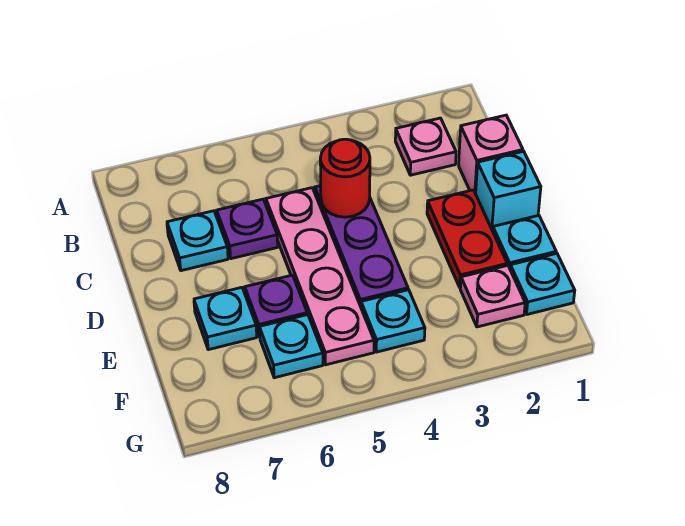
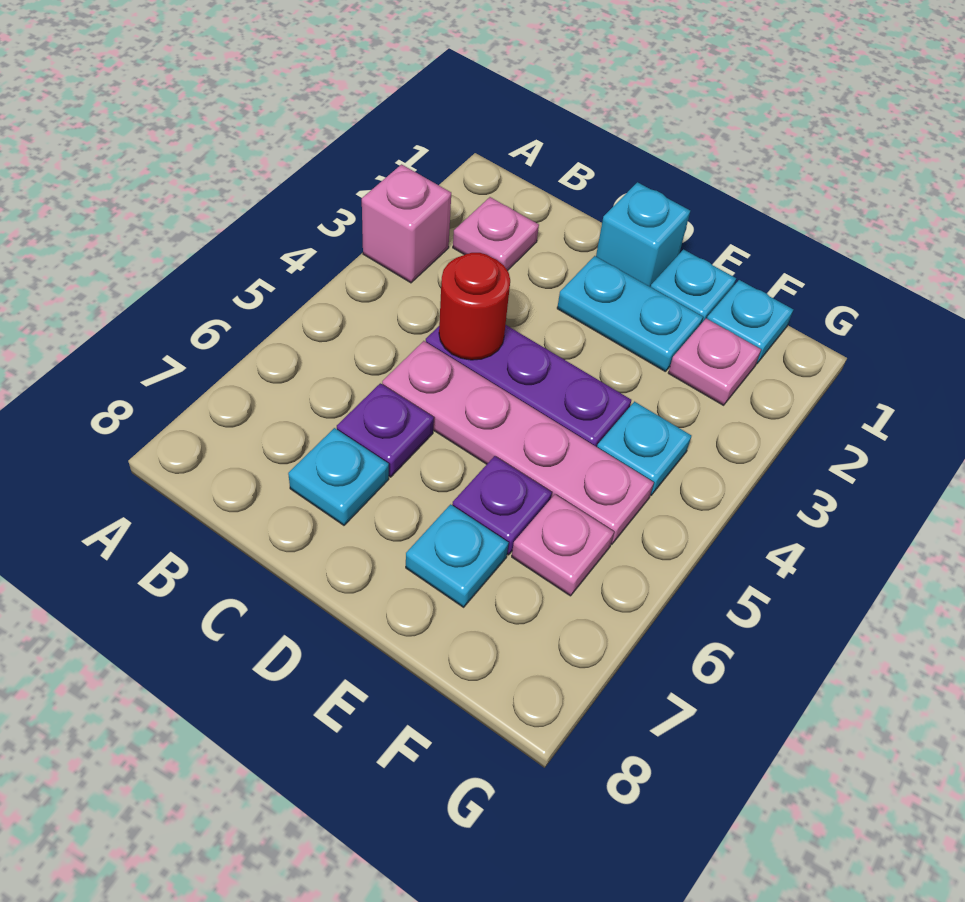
pink brick C1 level 1 -> pink brick A3 level 1
red plate D2:E2 level 1 -> cyan plate D2:E2 level 1
cyan plate F6 level 1 -> pink plate F6 level 1

